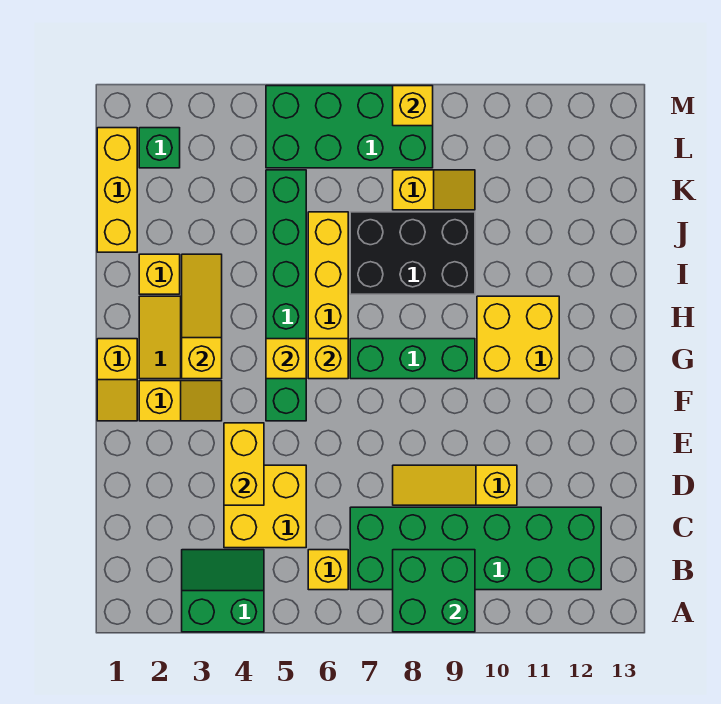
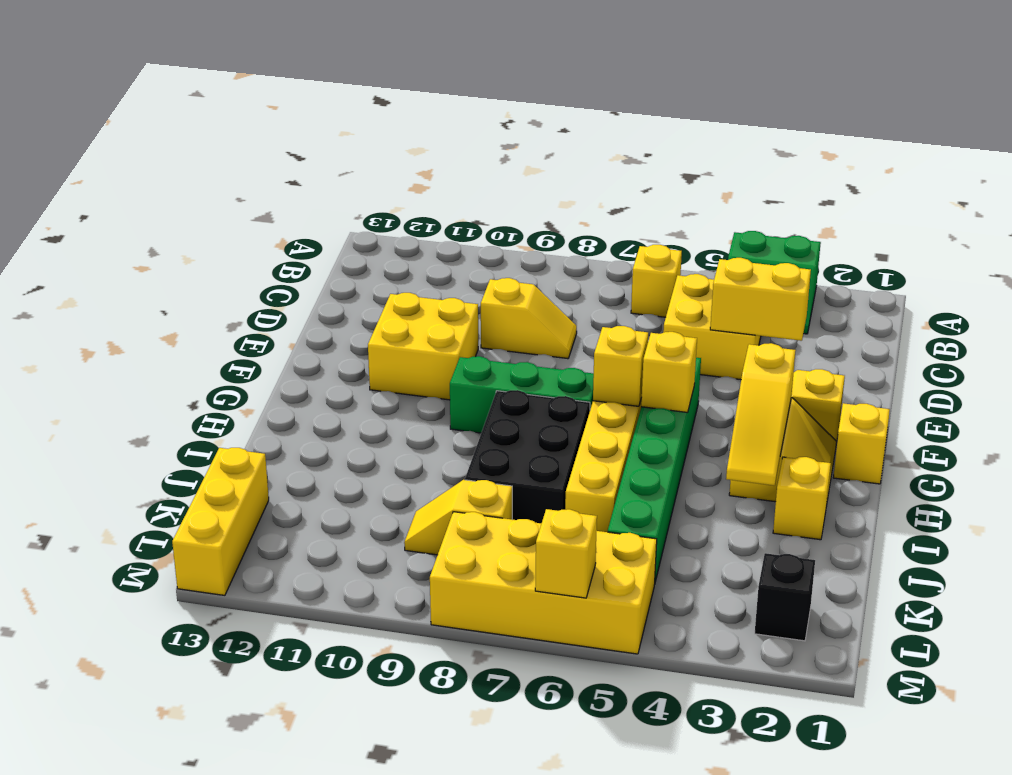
green brick A8:B9 level 2 -> none
green brick B7:C12 level 1 -> none
yellow brick D4:E4 level 2 -> yellow brick D3:D4 level 2
yellow slope D8:D10 level 1 top 10 -> yellow slope D8:D9 level 1 top 9
yellow brick G10:H11 level 1 -> yellow brick E10:F11 level 1
black brick I7:J9 level 1 -> black brick H7:J8 level 1
yellow brick J1:L1 level 1 -> yellow brick K13:M13 level 1
green brick L2 level 1 -> black brick L2 level 1
green brick L5:M8 level 1 -> yellow brick L5:M8 level 1
yellow brick M8 level 2 -> yellow brick M6 level 2

